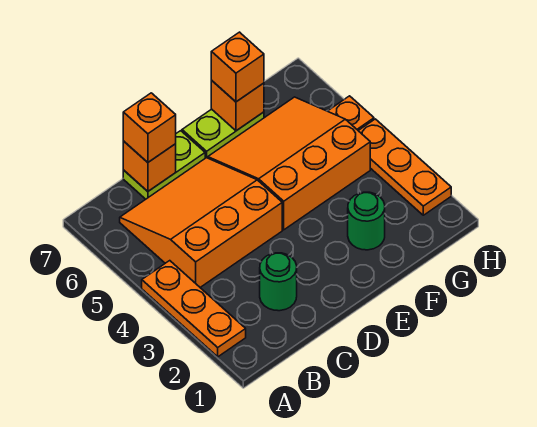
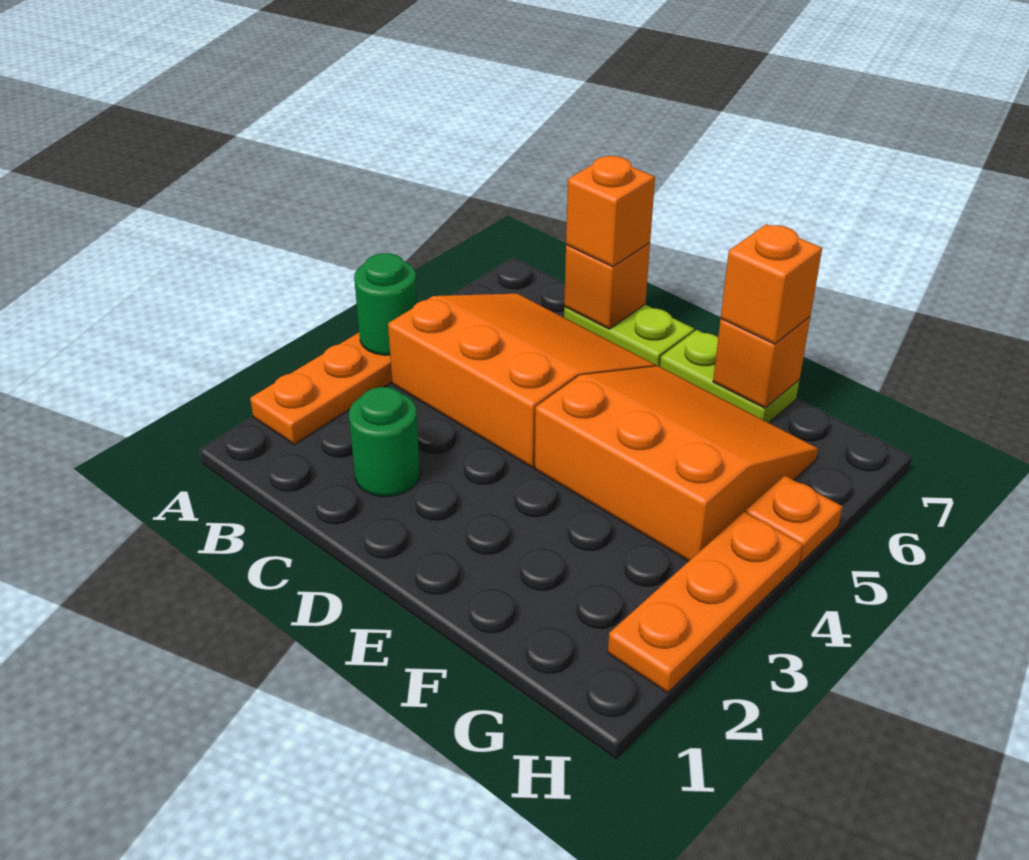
green round brick F2 level 1 -> green round brick A4 level 2

